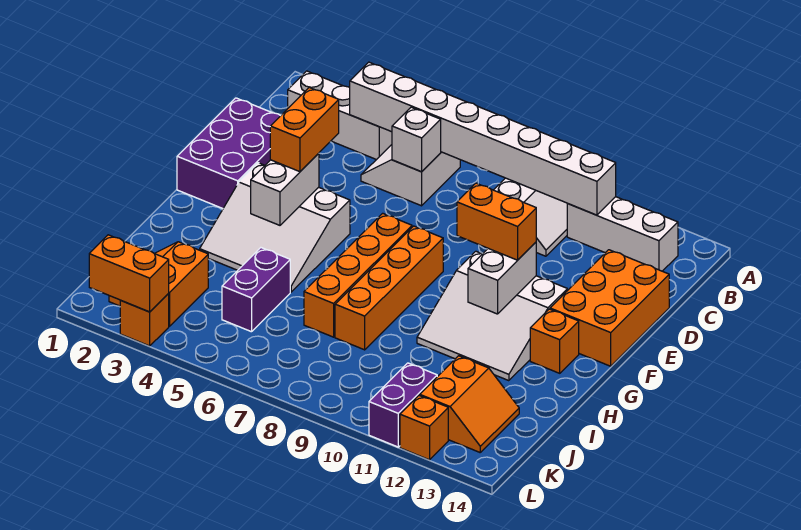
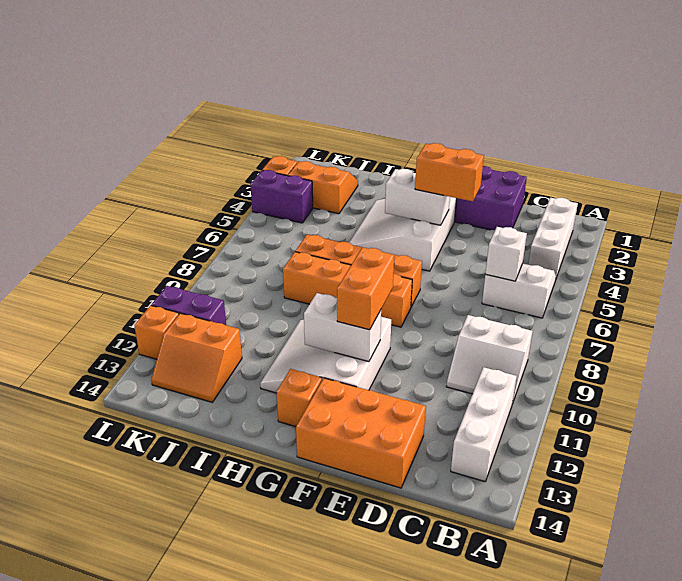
white brick B4:B11 level 2 -> none
purple brick I5:J5 level 1 -> purple brick K4:L4 level 1
orange brick L2:L3 level 2 -> none

